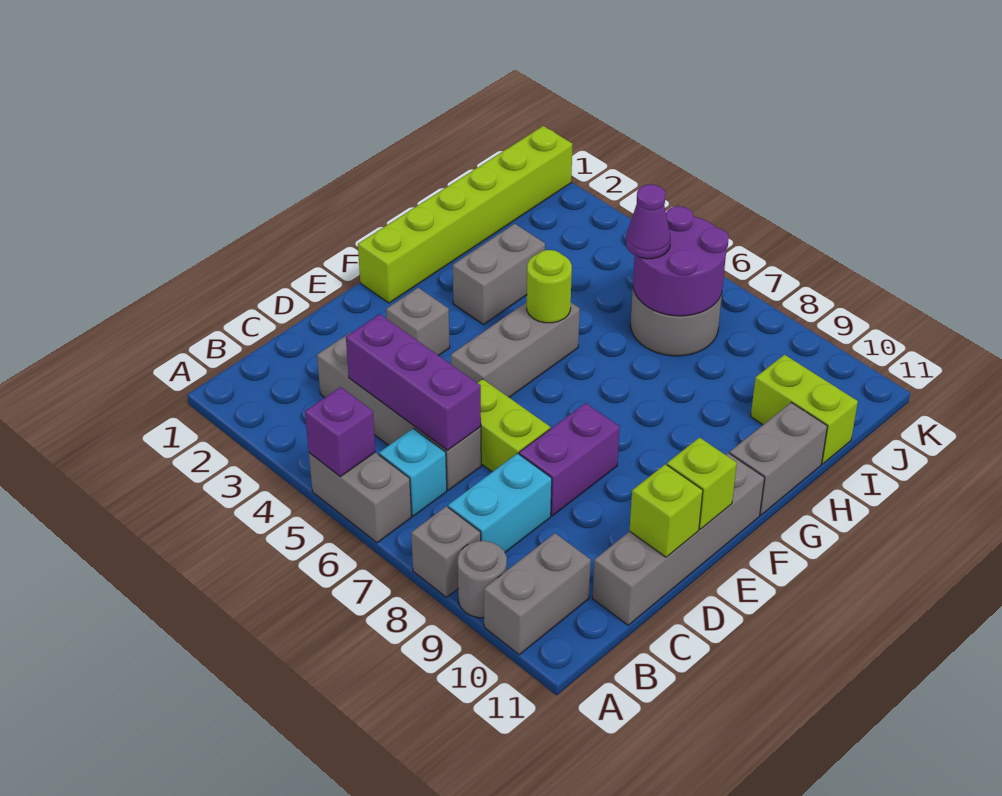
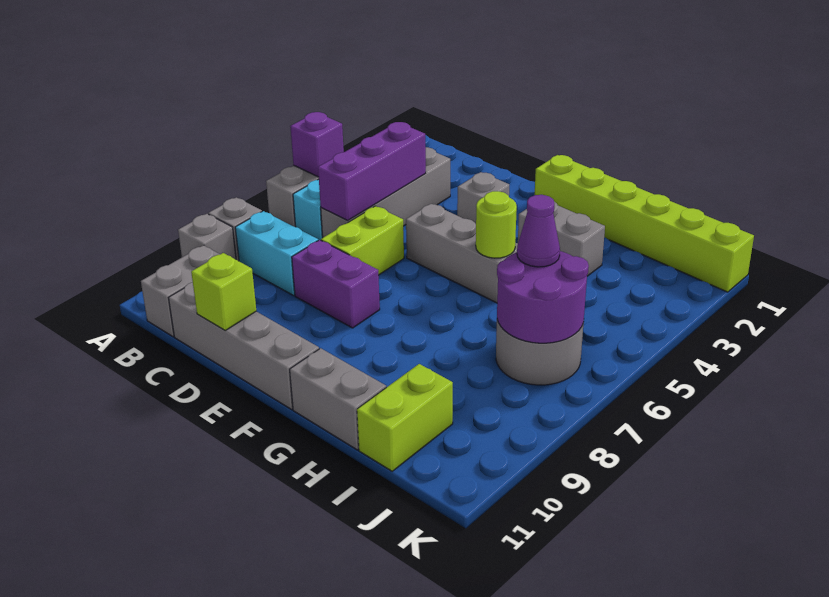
grey round brick A9 level 1 -> grey brick A9 level 1
grey brick A10:B10 level 1 -> grey brick B10:B11 level 1
lime brick E11 level 2 -> none

